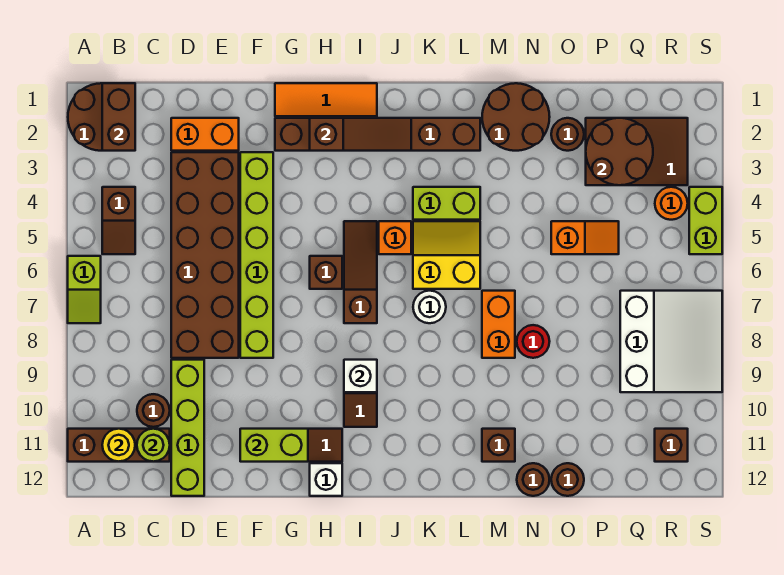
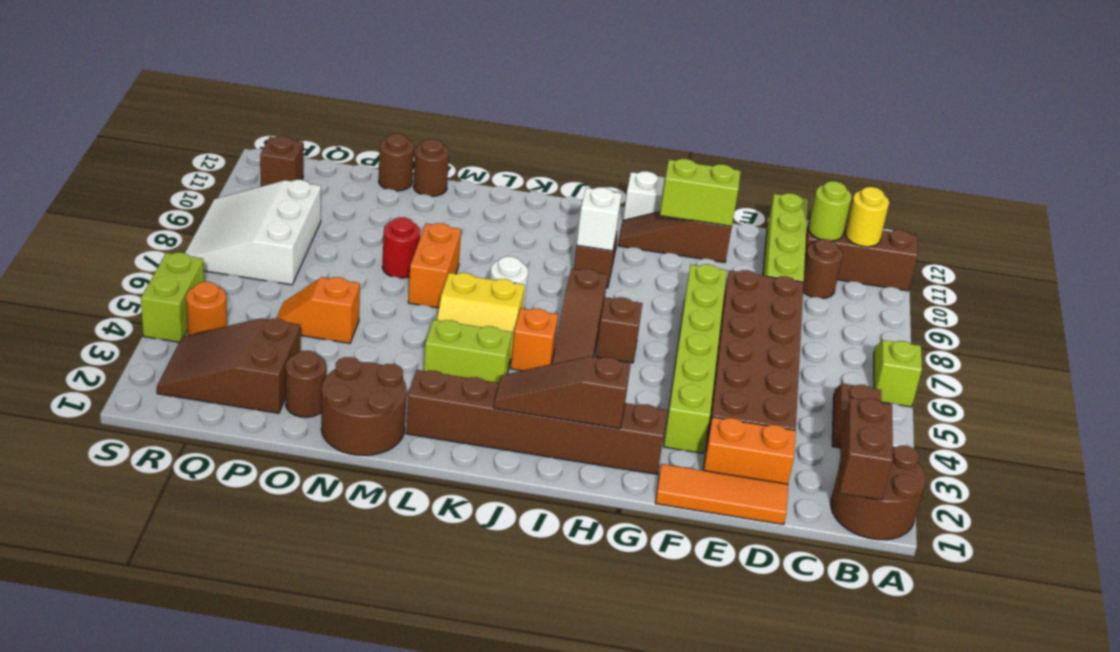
orange tile G1:I1 level 1 -> orange tile D1:F1 level 1
brown brick M11 level 1 -> none
brown round brick P2:Q3 level 2 -> none

